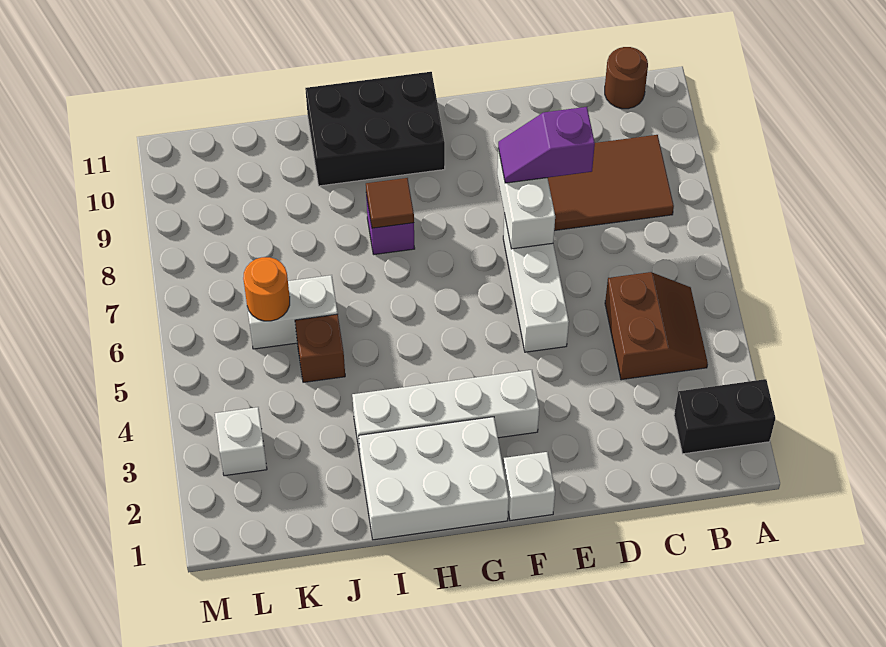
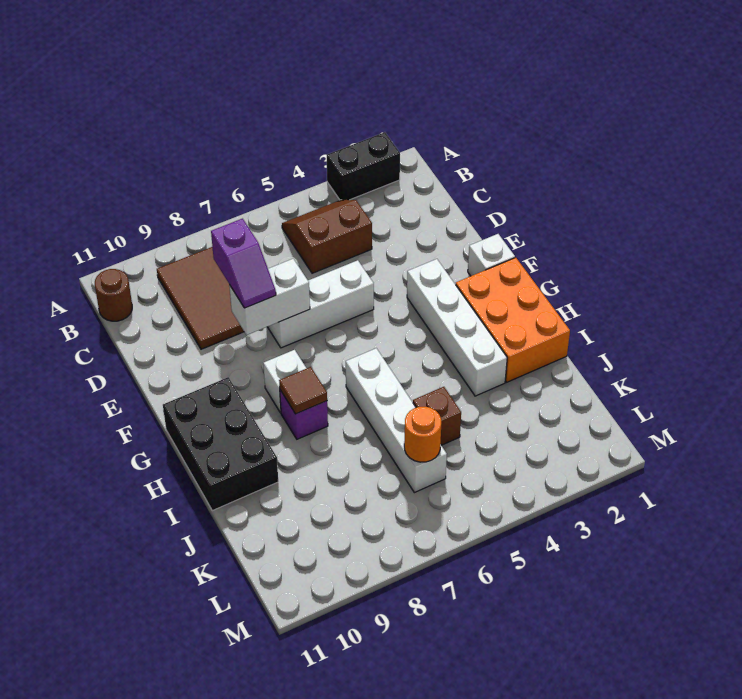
black brick A2:B2 level 1 -> black brick A2:A3 level 1
white brick G1:I2 level 1 -> orange brick G1:I2 level 1
white brick J6:K6 level 1 -> white brick H6:K6 level 1
white brick L3 level 1 -> white brick G8 level 1

